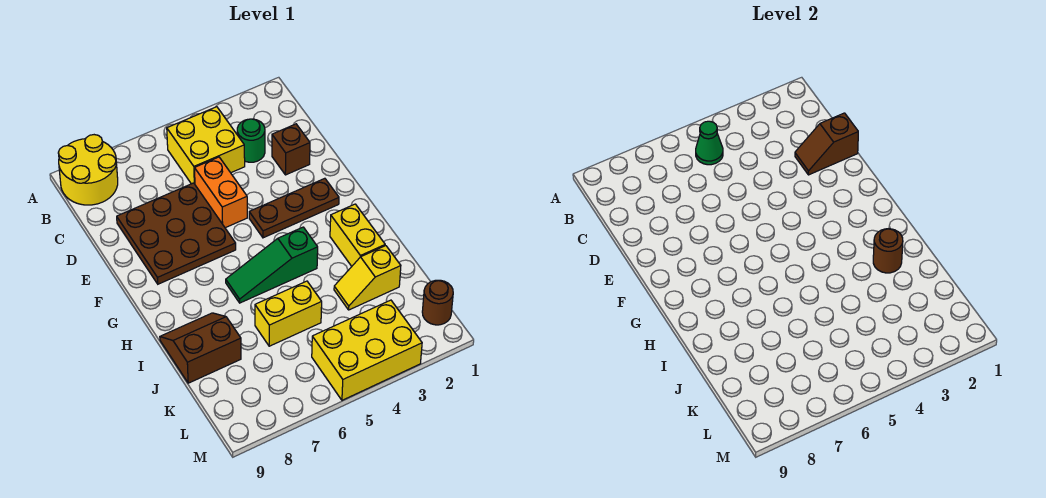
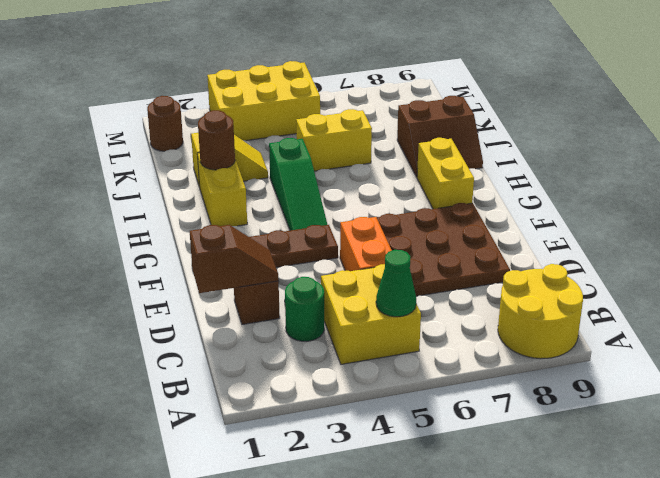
none -> yellow brick G8:H8 level 1
green slope H4:H6 level 1 top 4 -> green slope G4:I4 level 1 top I

